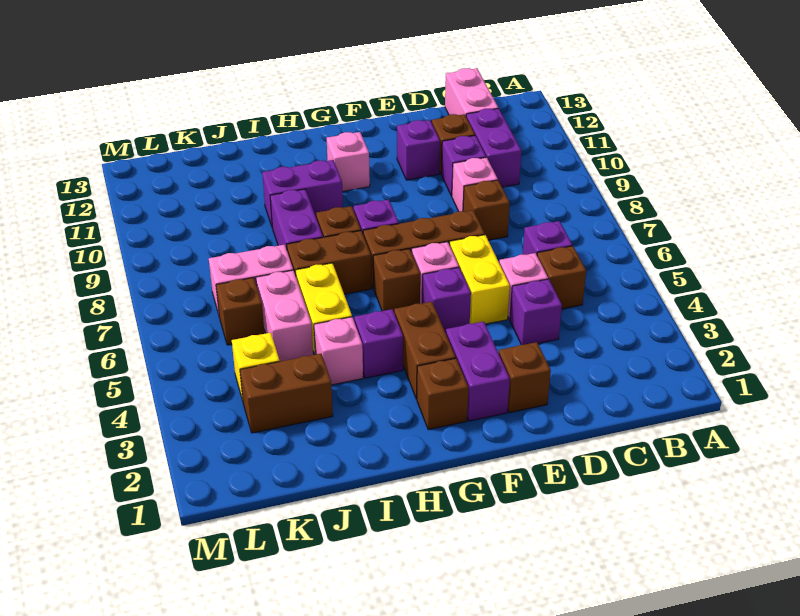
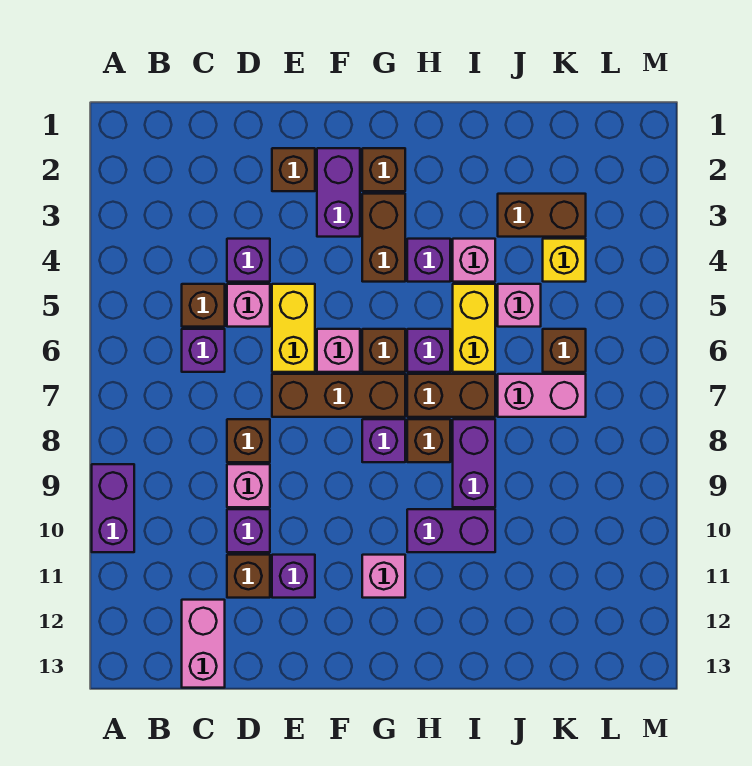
purple brick C10:C11 level 1 -> purple brick A9:A10 level 1
purple brick F5 level 1 -> purple brick H6 level 1
pink brick J5:J6 level 1 -> pink brick J5 level 1

